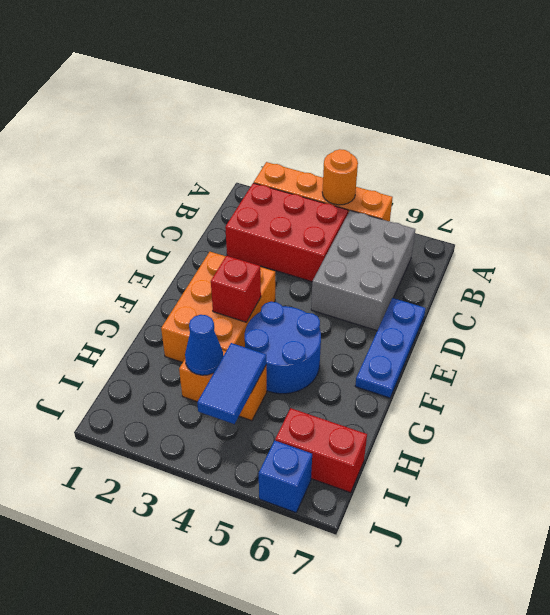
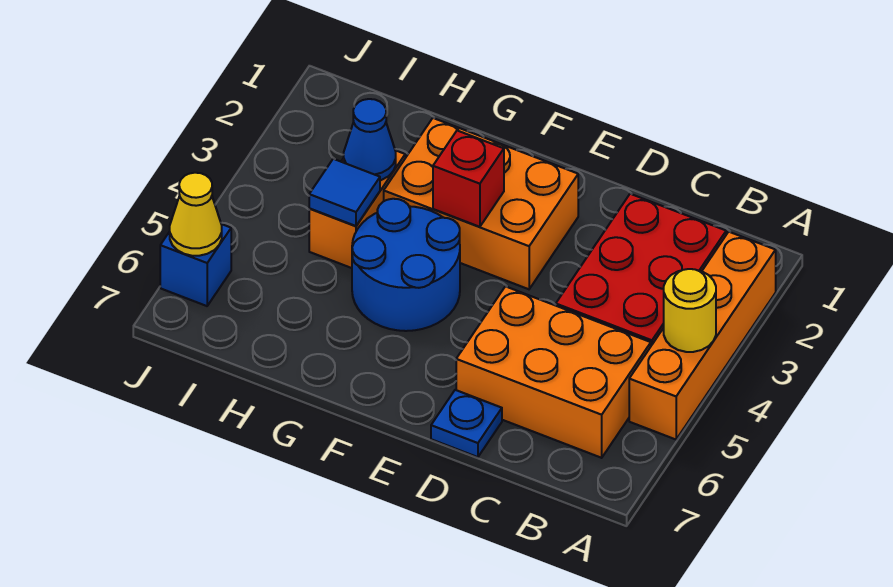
orange round brick A4 level 2 -> yellow round brick A4 level 2
grey brick B5:D6 level 1 -> orange brick B5:D6 level 1
blue plate D7:F7 level 1 -> blue plate D7 level 1
blue tile H4:I4 level 2 -> blue tile H4 level 2
red brick I6:I7 level 1 -> none
none -> yellow cone J6 level 2

